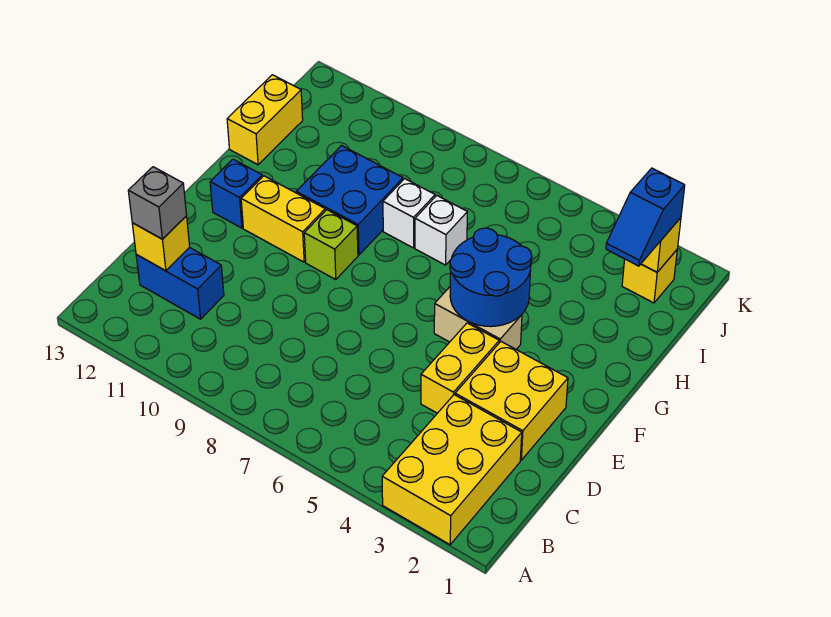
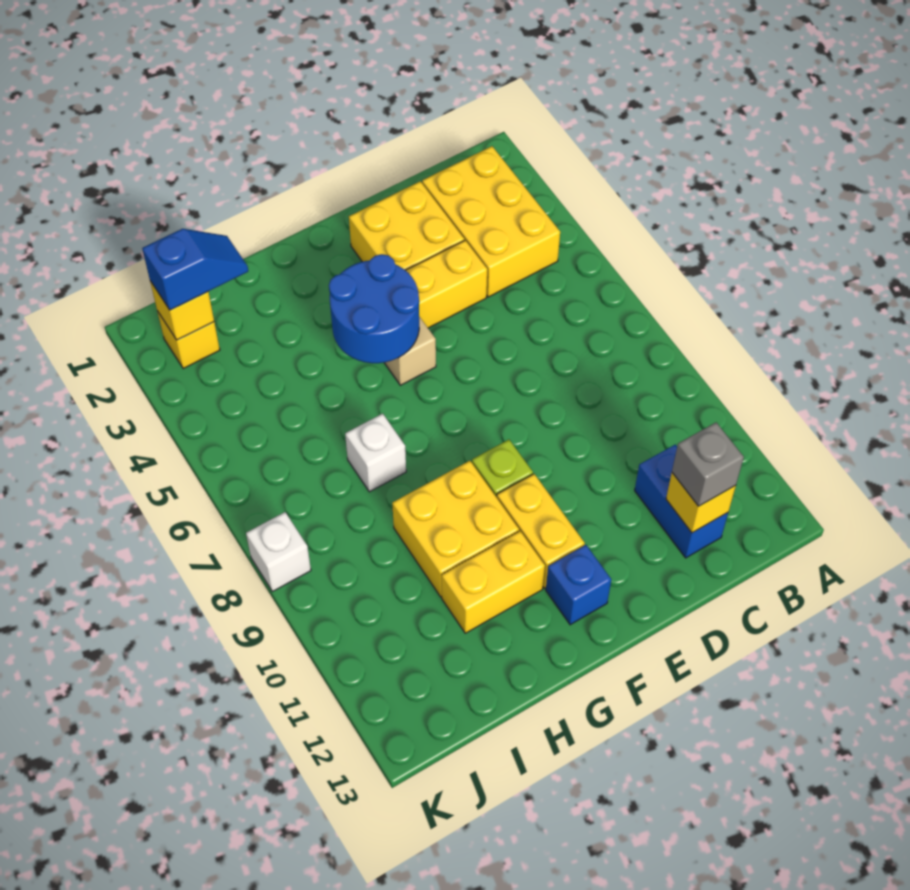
yellow brick A2:C3 level 1 -> yellow brick B2:C4 level 1
blue brick G9:H10 level 1 -> yellow brick G9:H10 level 1
white brick H8 level 1 -> white brick K8 level 1
yellow brick H13:I13 level 1 -> yellow brick G11:H11 level 1

